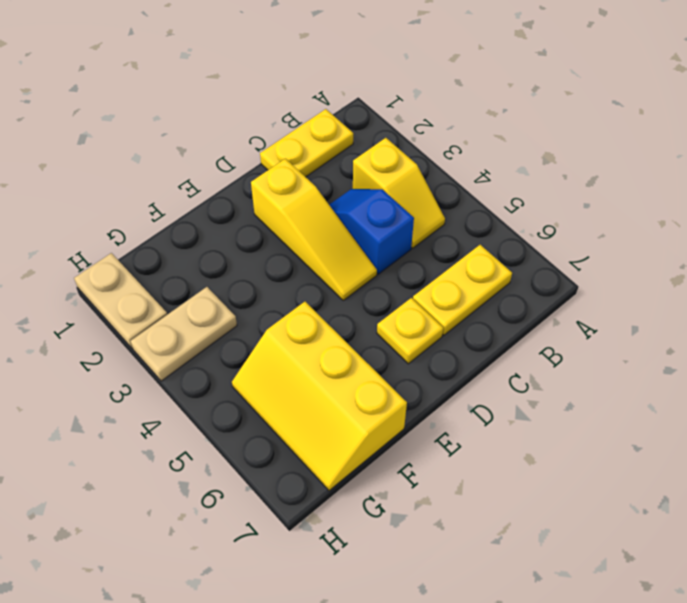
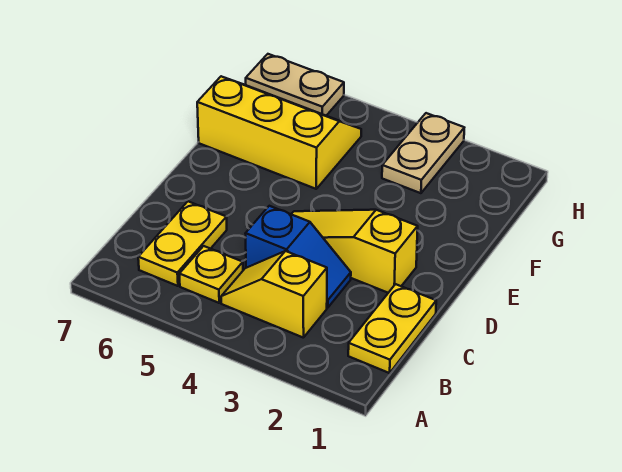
yellow plate D6 level 1 -> yellow plate B5 level 1
tan plate H1:H2 level 1 -> tan plate H6:H7 level 1

